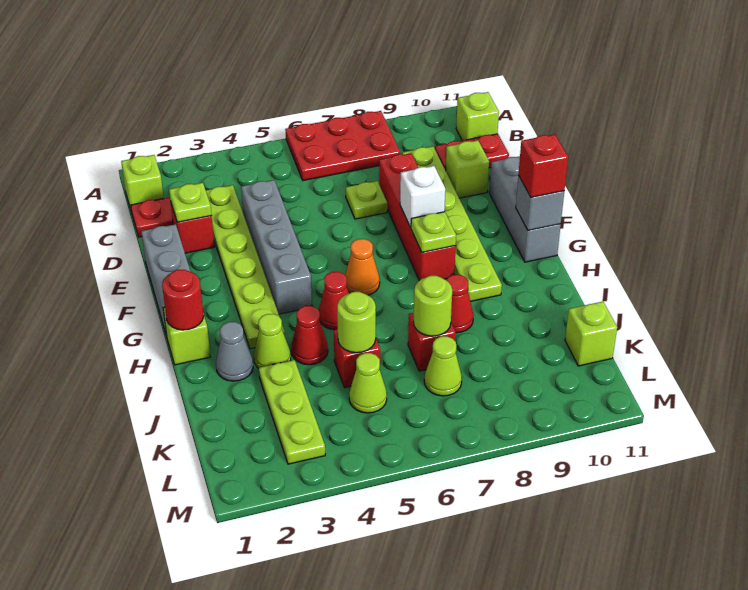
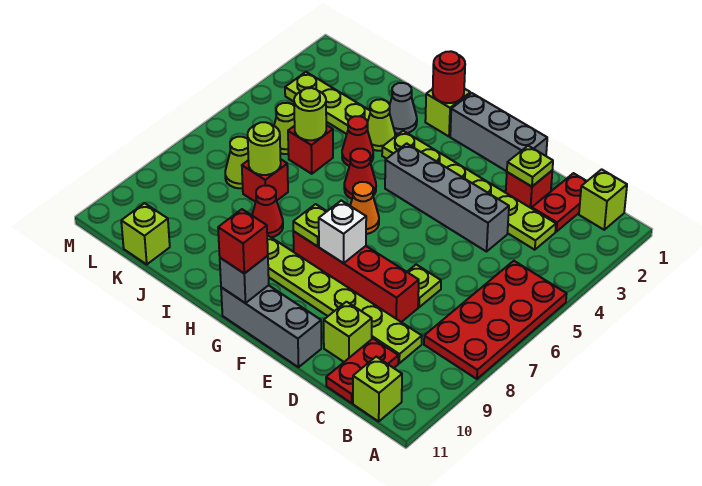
red plate A6:B8 level 1 -> red plate A5:B8 level 1

